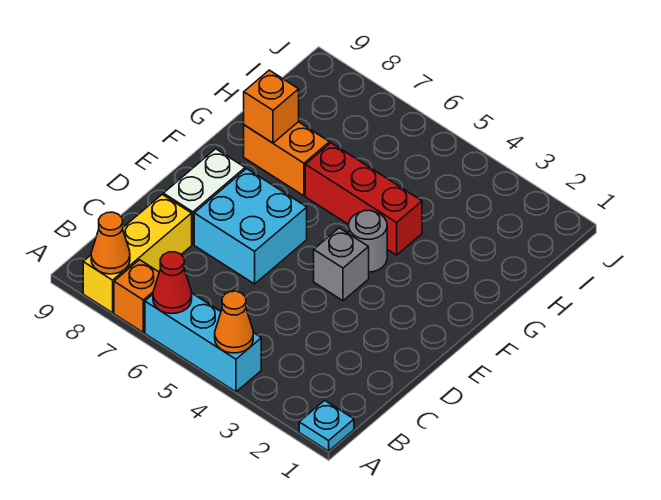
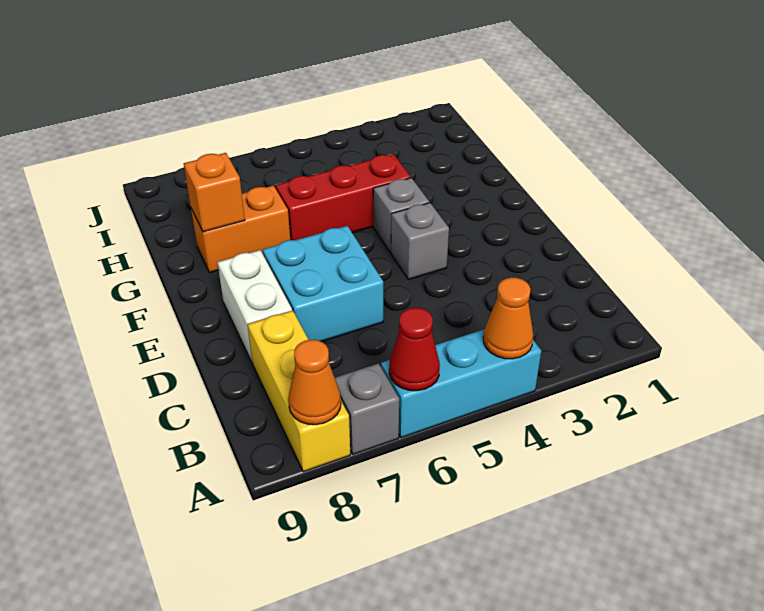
cyan plate A1 level 1 -> none
orange brick A7 level 1 -> grey brick A7 level 1
grey round brick F4 level 1 -> grey brick F4 level 1

